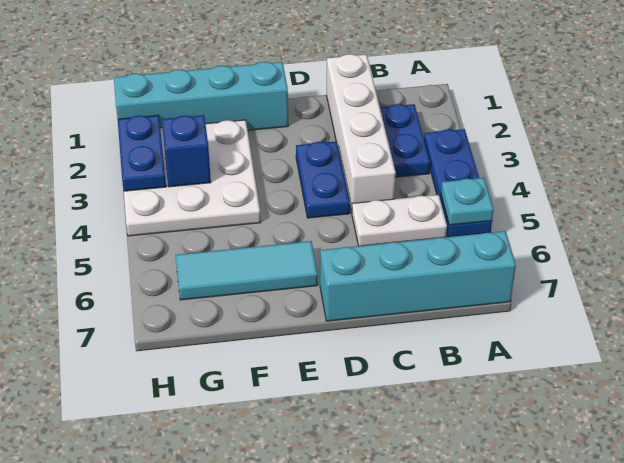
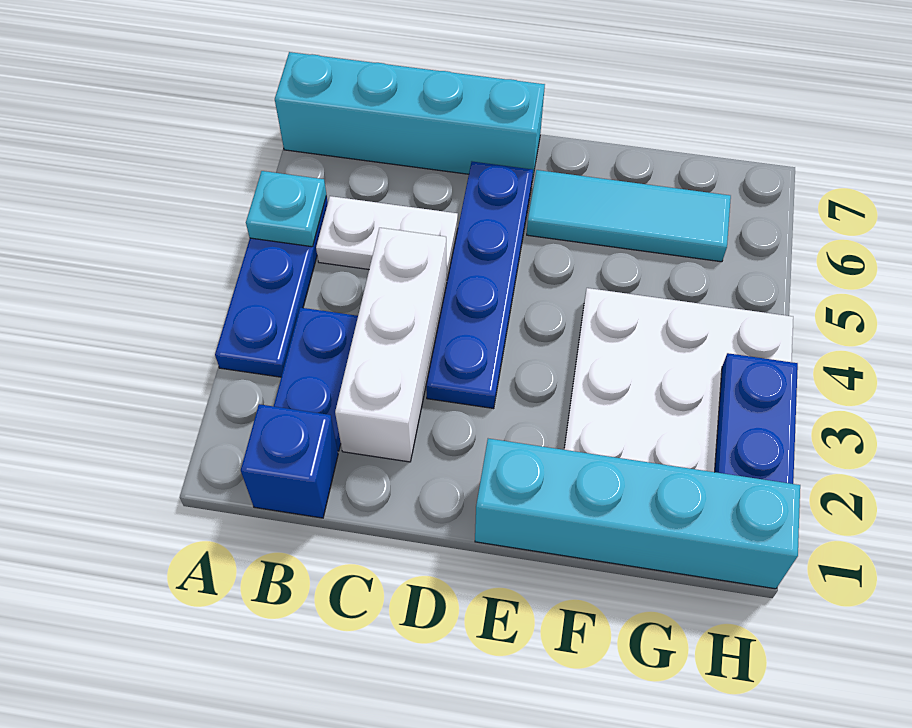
white brick C1:C4 level 1 -> white brick C2:C4 level 1
blue plate D3:D4 level 1 -> blue plate D3:D6 level 1
blue brick G3 level 2 -> blue brick B1 level 1

